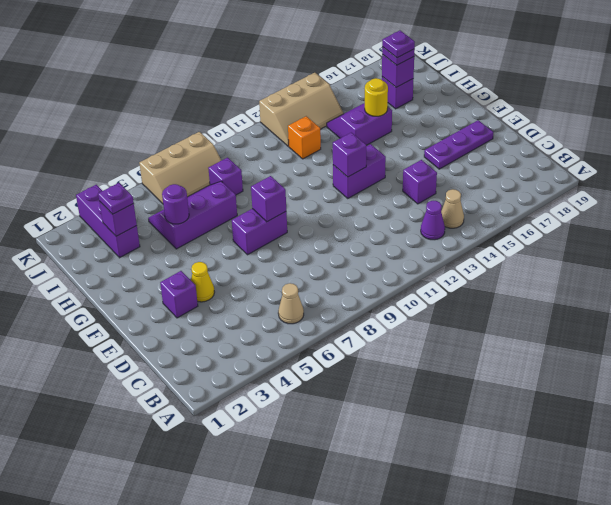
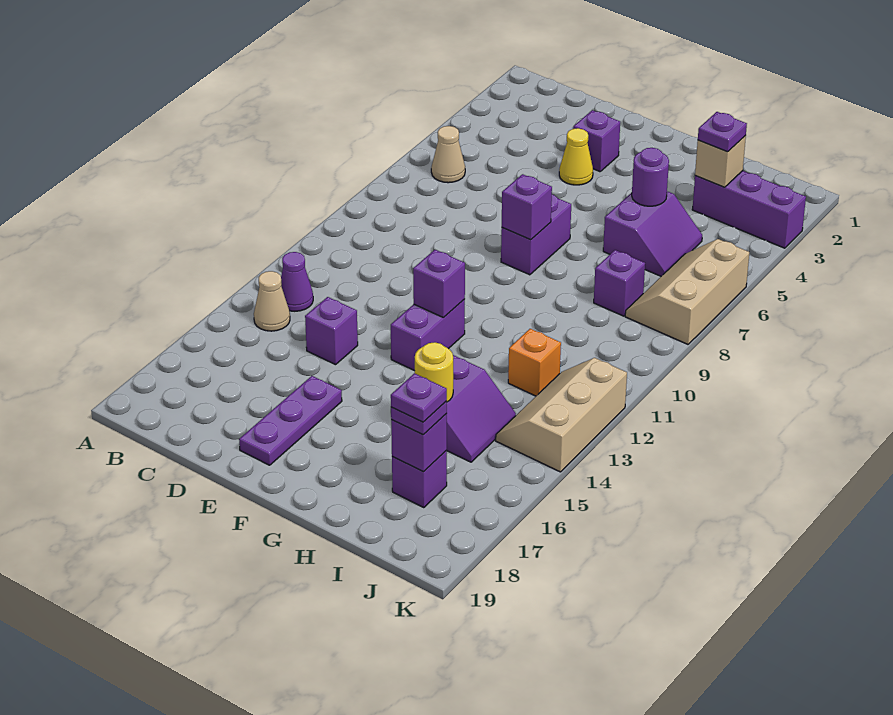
purple slope H5:I7 level 1 top H -> purple slope H5:I6 level 1 top H
purple brick I3 level 2 -> tan brick I3 level 2

